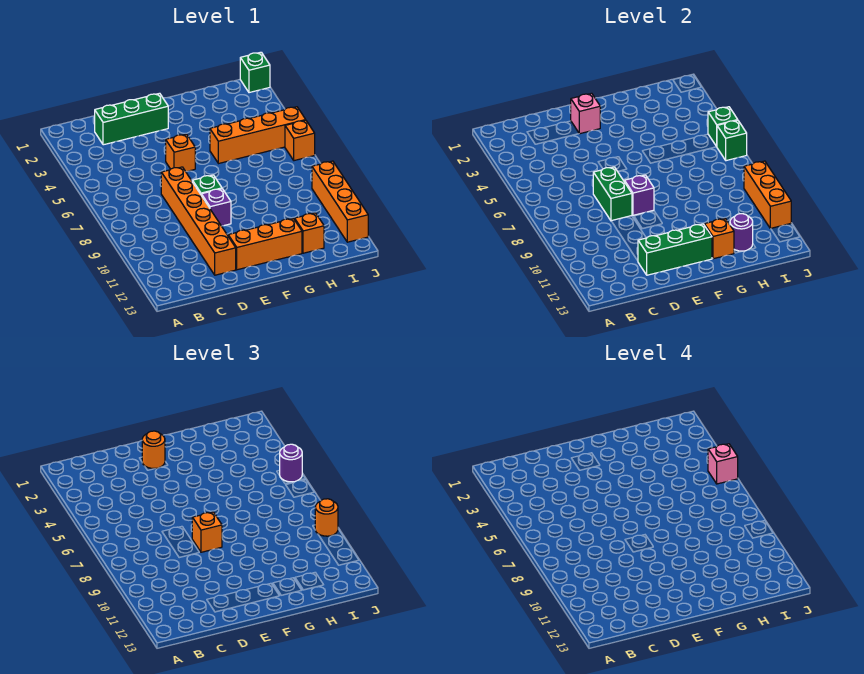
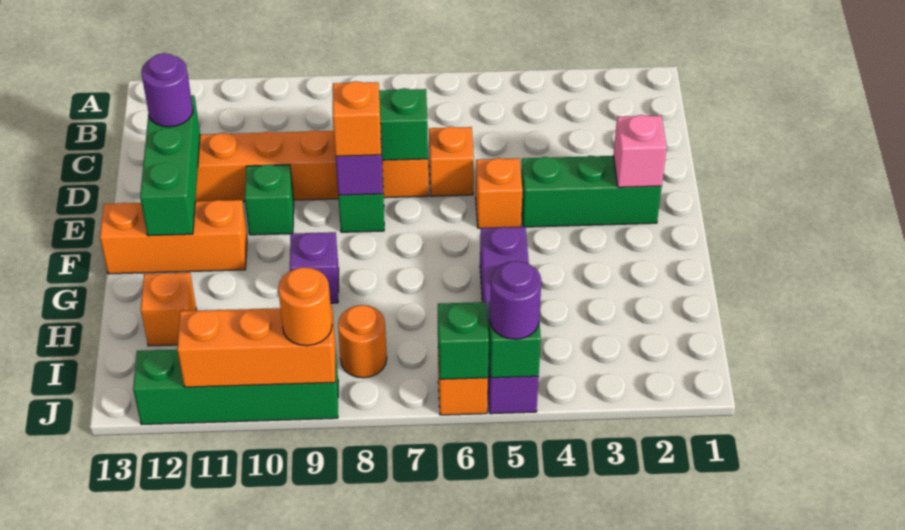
green brick C2:E2 level 1 -> green brick E2:E4 level 1
orange round brick E2 level 3 -> orange round brick I8 level 1
purple brick E9 level 1 -> purple brick G9 level 1
orange brick E12:G12 level 1 -> orange brick F11:F13 level 1
orange brick G5:J5 level 1 -> purple brick G5:J5 level 1
orange brick G12 level 2 -> orange brick D6 level 1
purple round brick H12 level 2 -> purple round brick D12 level 3
green brick J1 level 1 -> green brick E10 level 1
pink brick J5 level 4 -> none
orange brick J9:J12 level 1 -> green brick J9:J12 level 1

